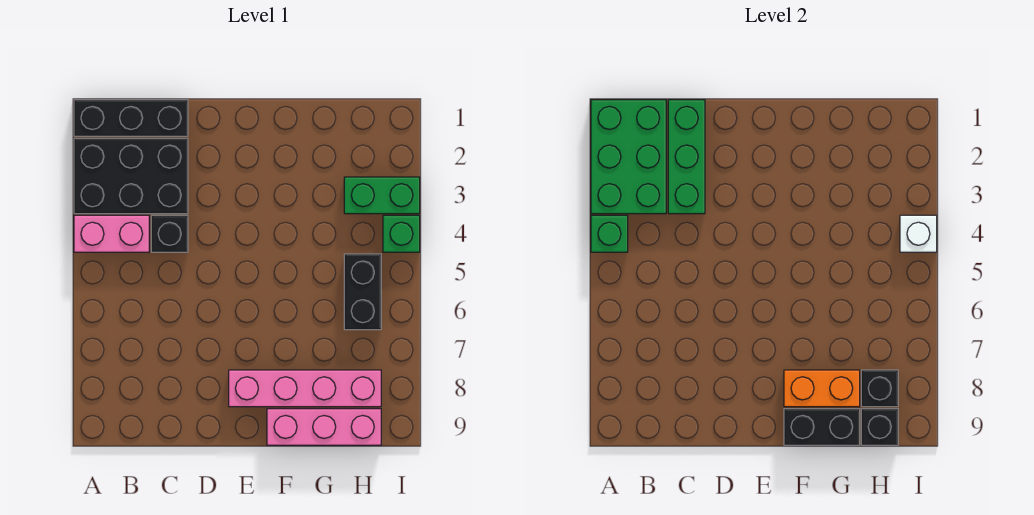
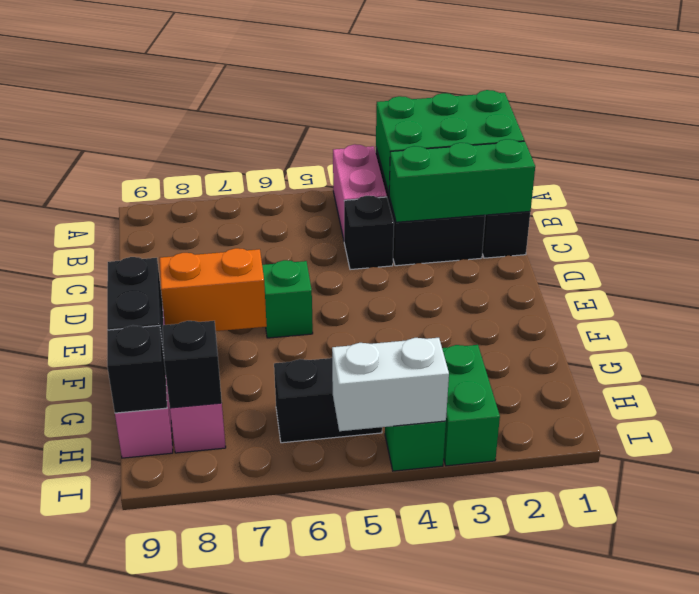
green brick A4 level 2 -> green brick E6 level 1
orange brick F8:G8 level 2 -> orange brick F7:F8 level 2
white brick I4 level 2 -> white brick I4:I5 level 2

